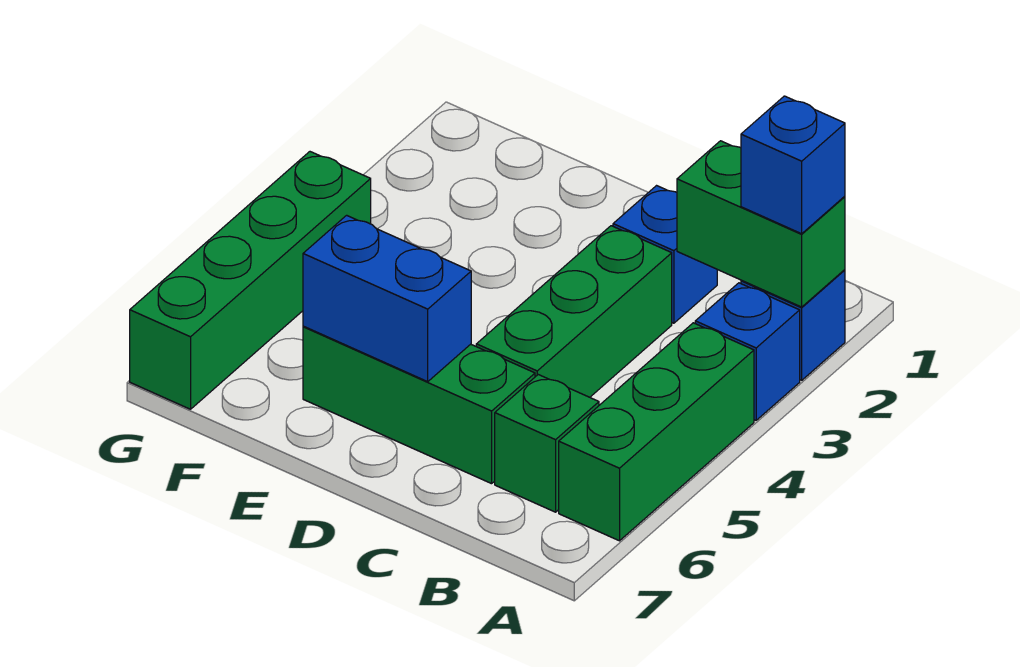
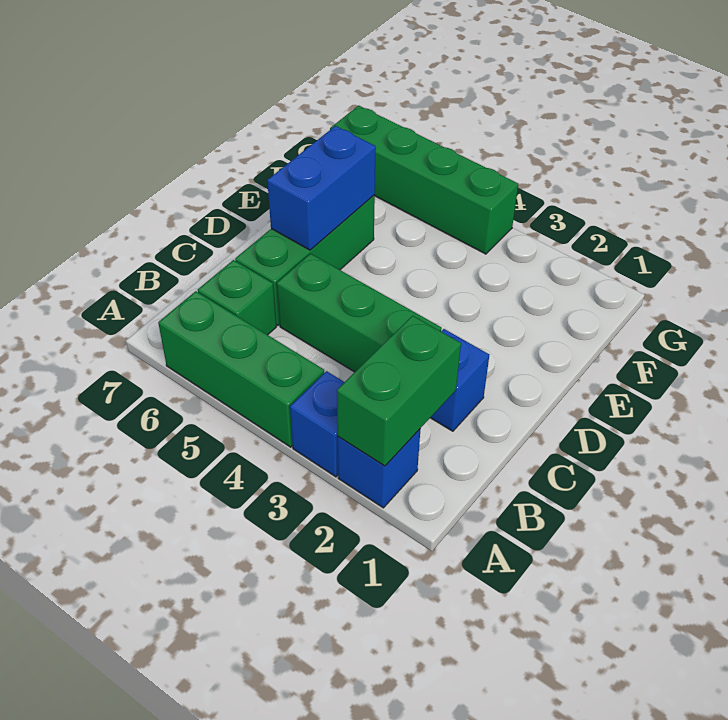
blue brick A2 level 3 -> none

